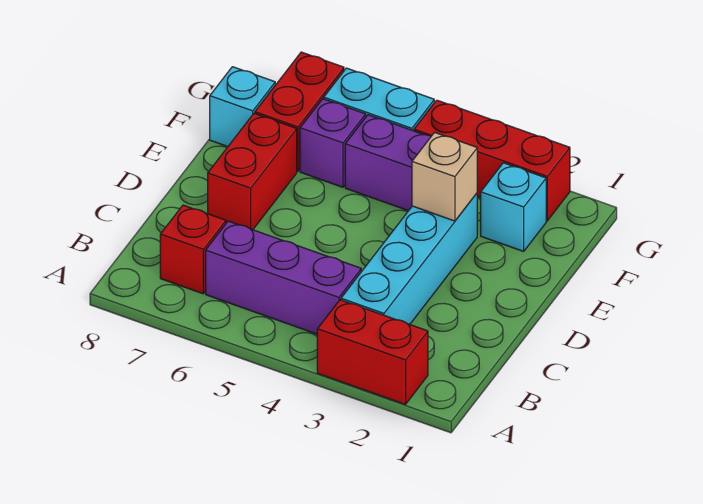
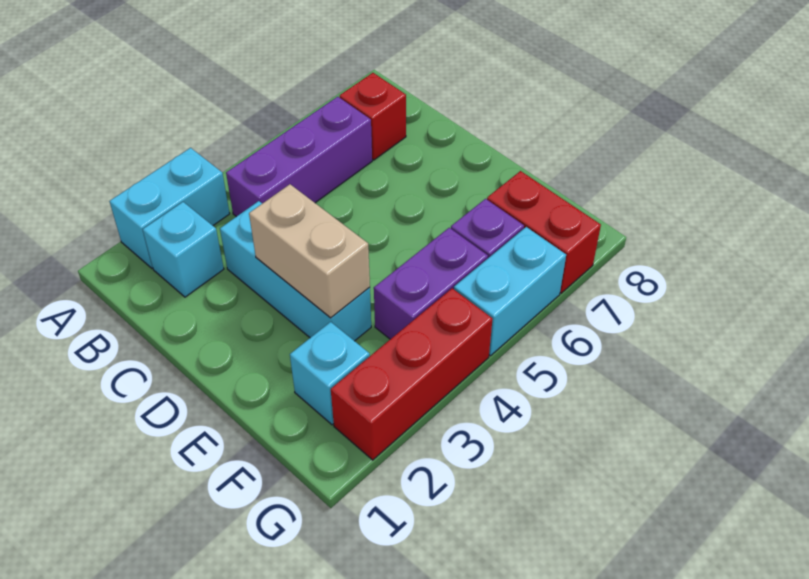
red brick A2:A3 level 1 -> cyan brick A2:A3 level 1
cyan brick B3:E3 level 1 -> cyan brick C3:E3 level 1
red brick D7:E7 level 1 -> none
tan brick E3 level 2 -> tan brick D3:E3 level 2
cyan brick F8 level 1 -> cyan brick B2 level 1

